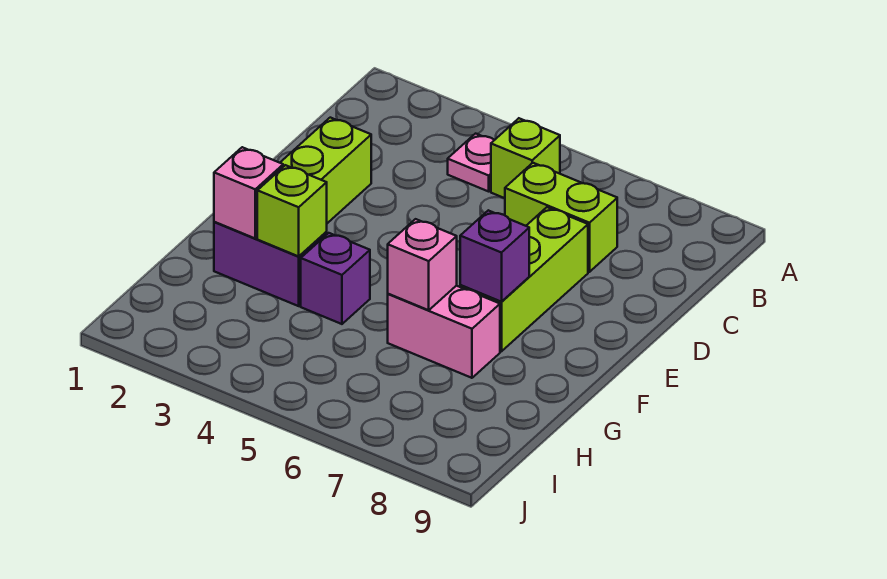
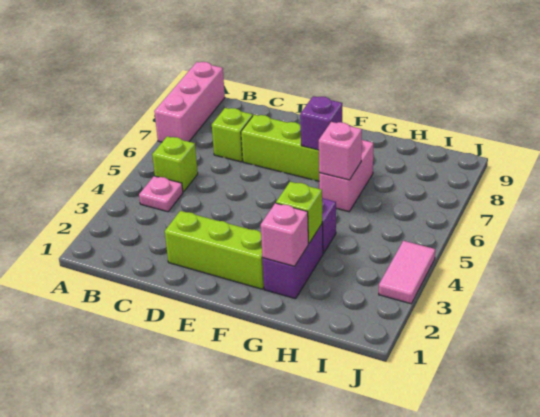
none -> pink brick A7:A9 level 1
lime brick C6:C7 level 1 -> lime brick C7 level 1
none -> pink tile J3:J4 level 1

